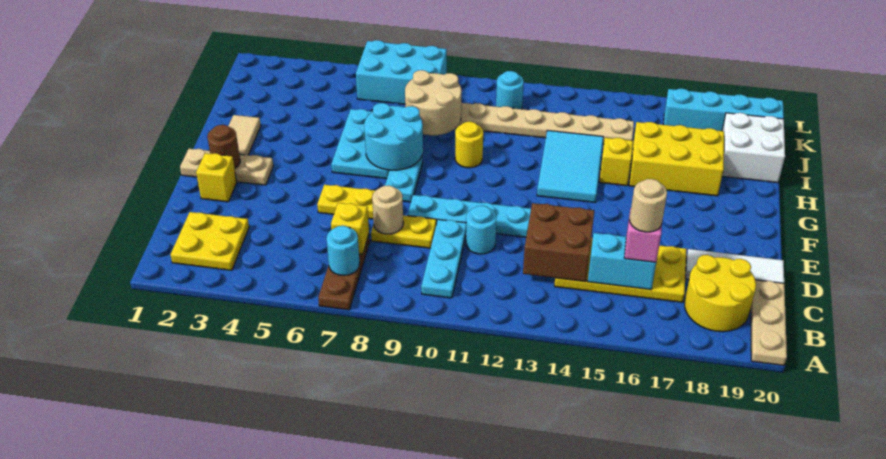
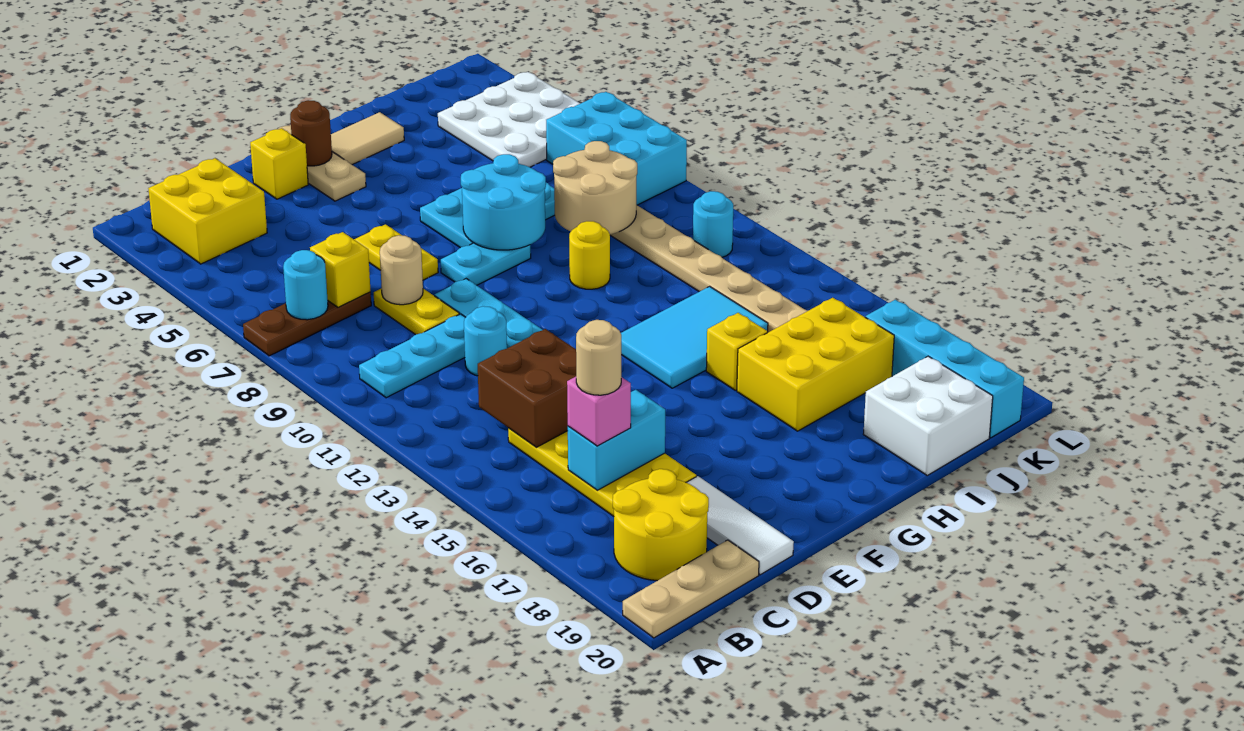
yellow plate B2:C3 level 1 -> yellow brick B2:C3 level 1
cyan brick C15:C16 level 2 -> cyan brick C16:D16 level 2
yellow brick H16:I18 level 1 -> yellow brick H16:J17 level 1
none -> white plate J3:L5 level 1

